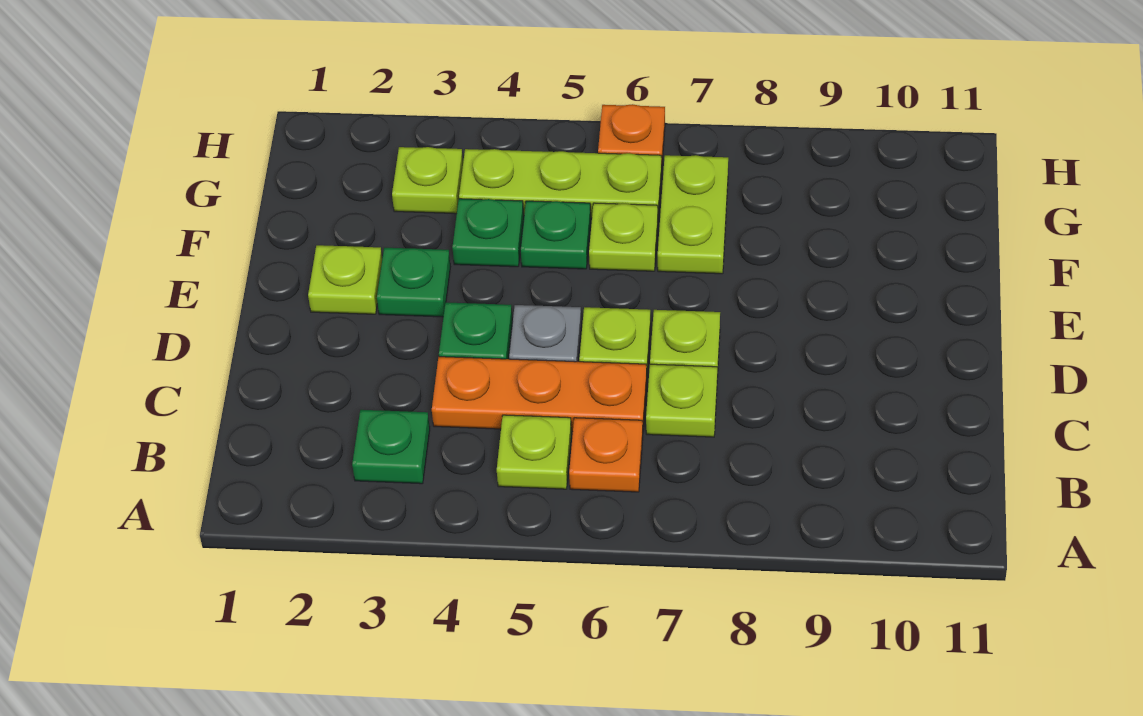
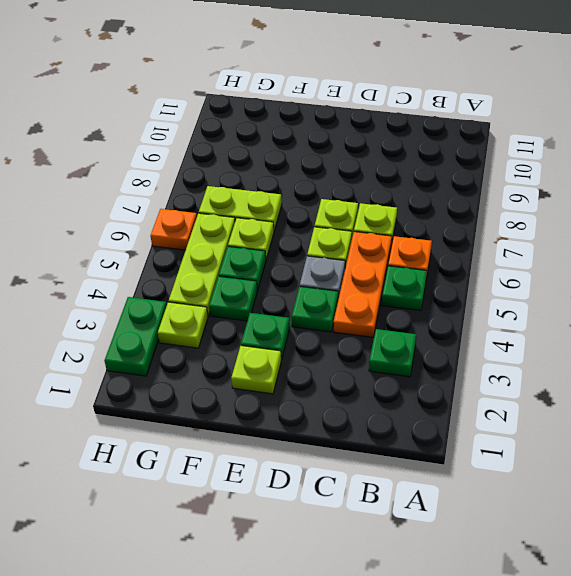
lime plate B5 level 1 -> green plate B5 level 1
none -> green plate H2:H3 level 1

